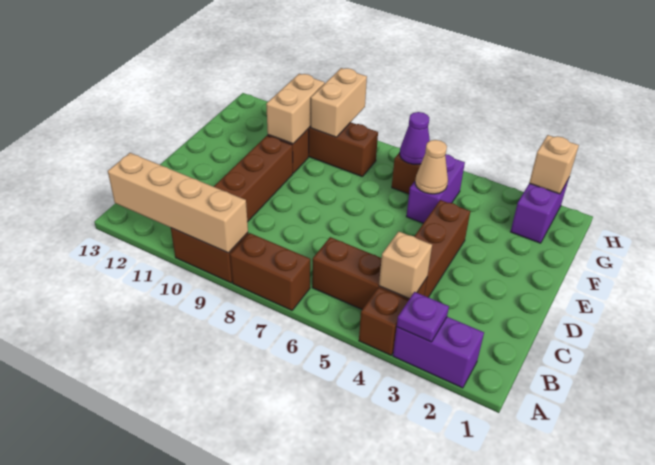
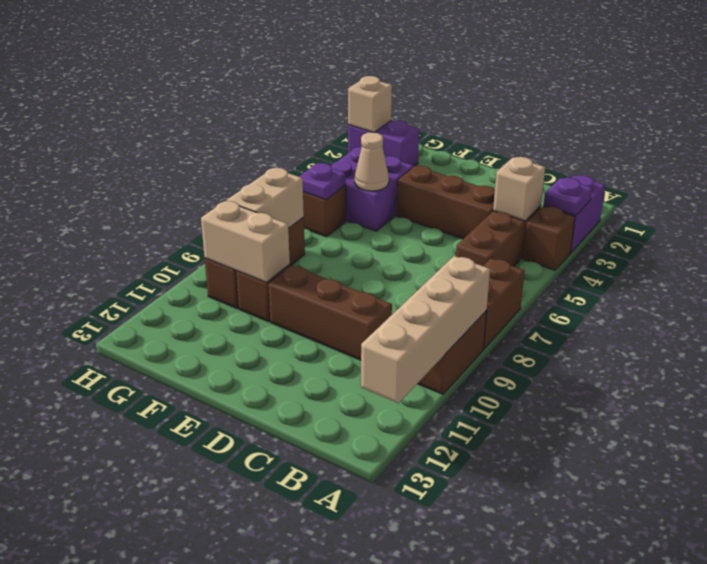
purple brick F5:G5 level 1 -> purple brick F4:G5 level 1
purple cone G6 level 2 -> purple plate G6 level 2
tan brick G9:H9 level 2 -> tan brick G8:G9 level 2

